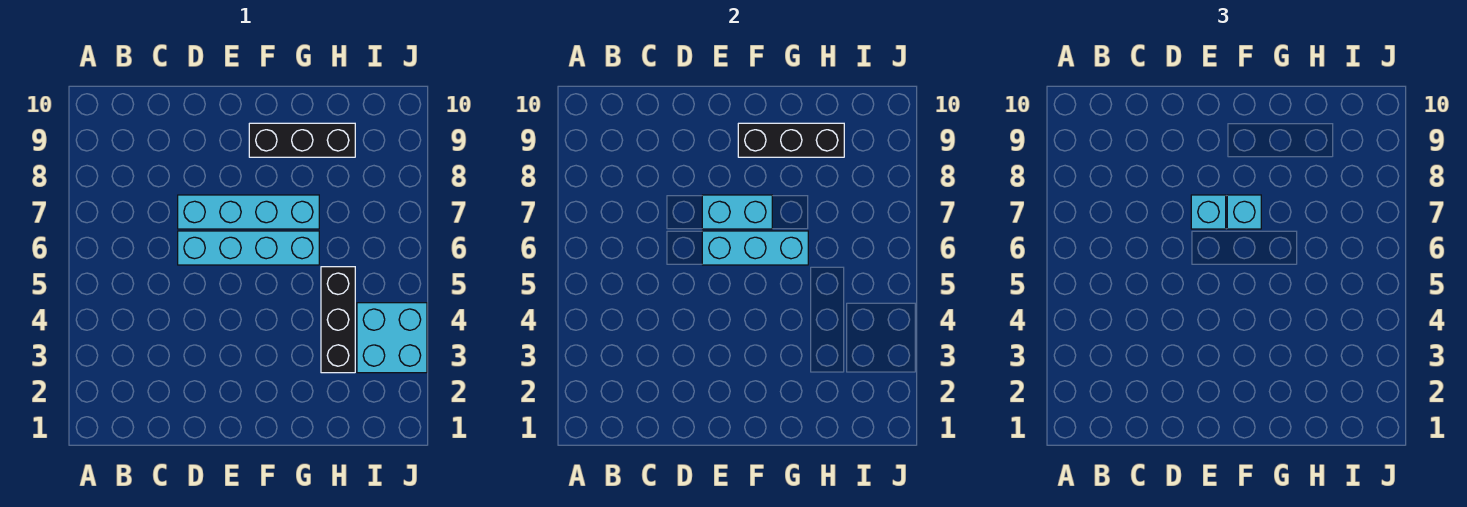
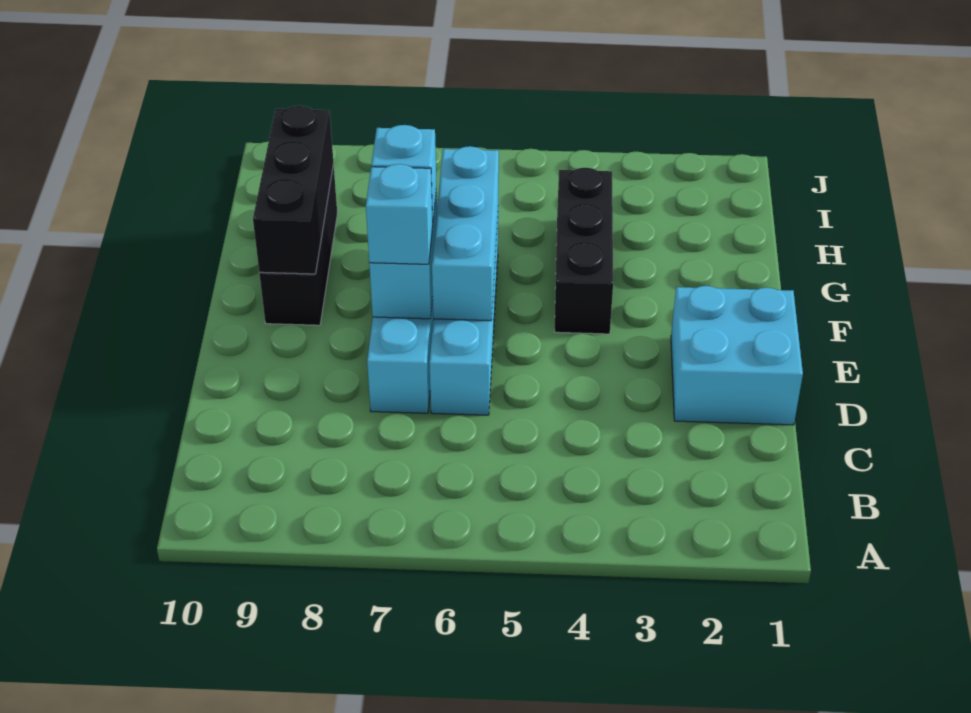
black brick H3:H5 level 1 -> black brick F4:H4 level 1
cyan brick I3:J4 level 1 -> cyan brick D1:E2 level 1

